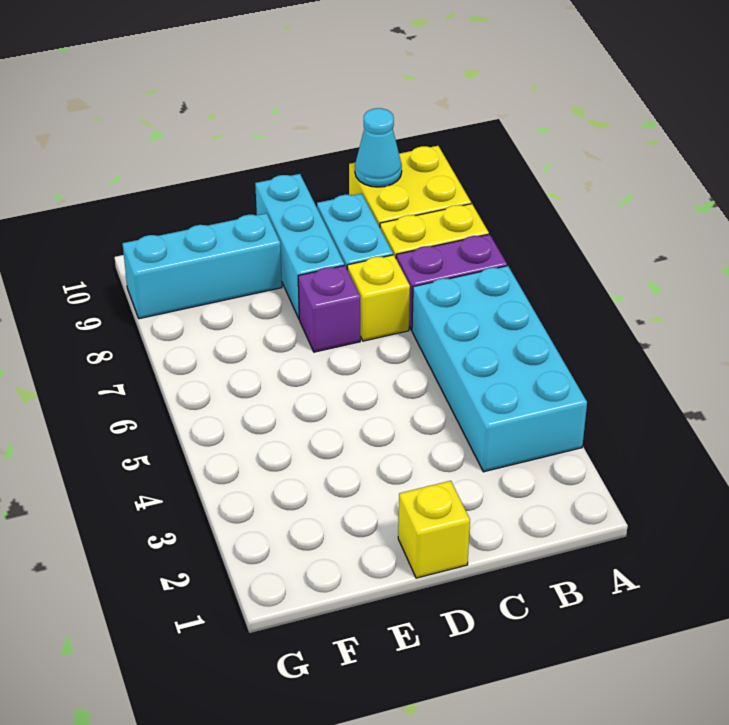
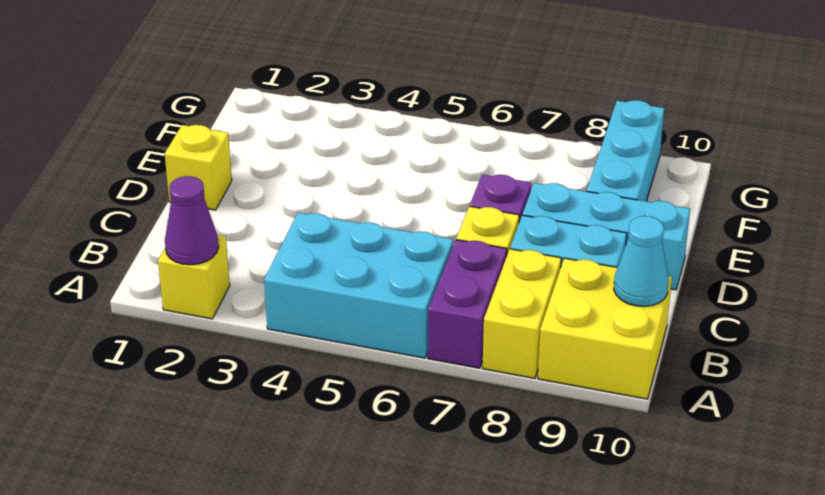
none -> yellow brick A2 level 1
none -> purple cone A2 level 2
cyan brick A3:B6 level 1 -> cyan brick A4:B6 level 1

